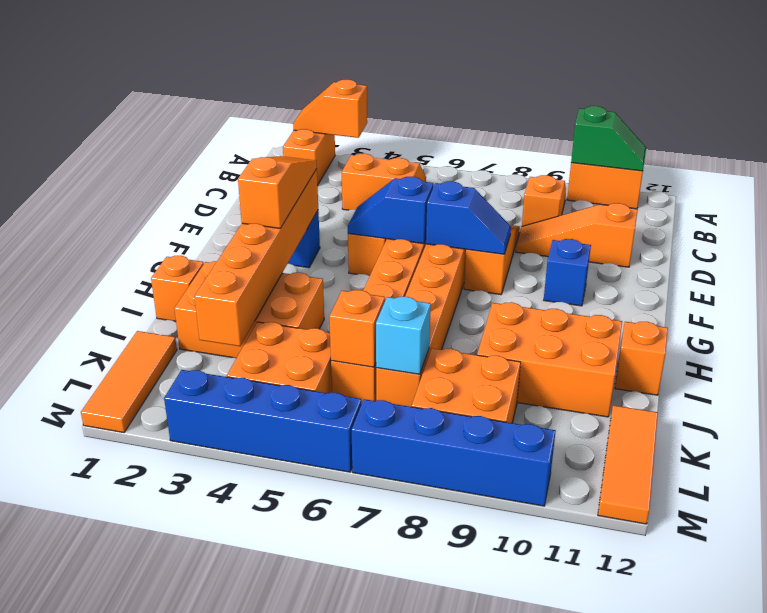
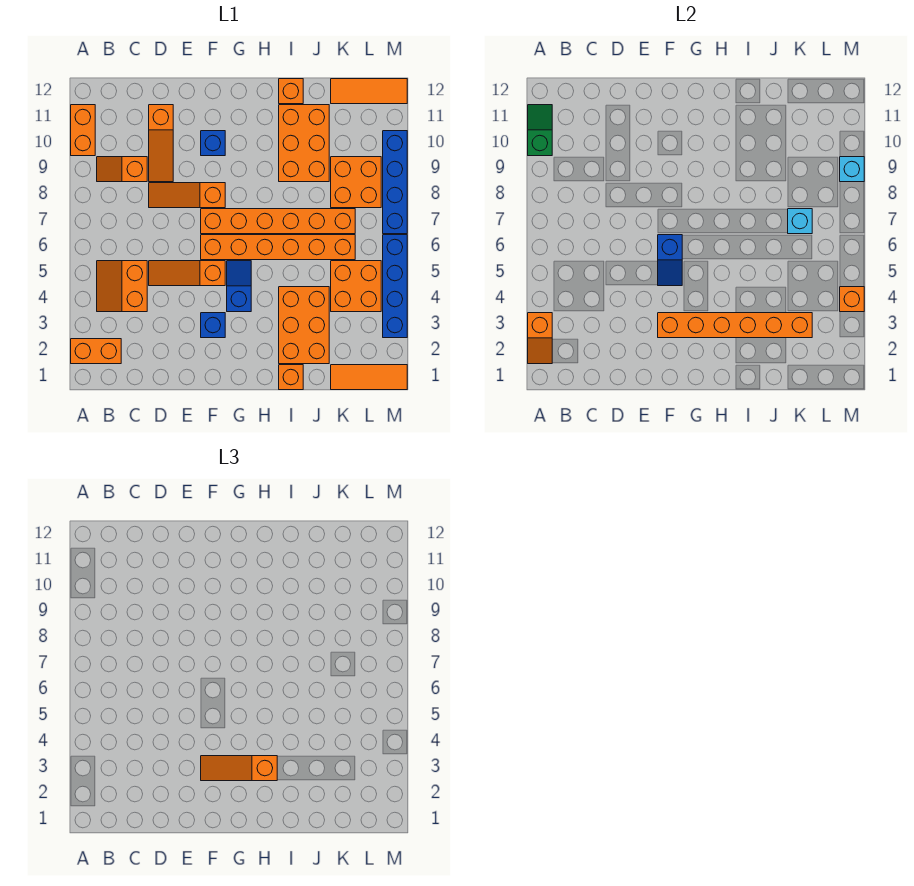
blue slope F7:F8 level 2 top 7 -> blue slope G4:G5 level 1 top 4
orange brick K6 level 2 -> orange brick M4 level 2
none -> cyan brick M9 level 2

